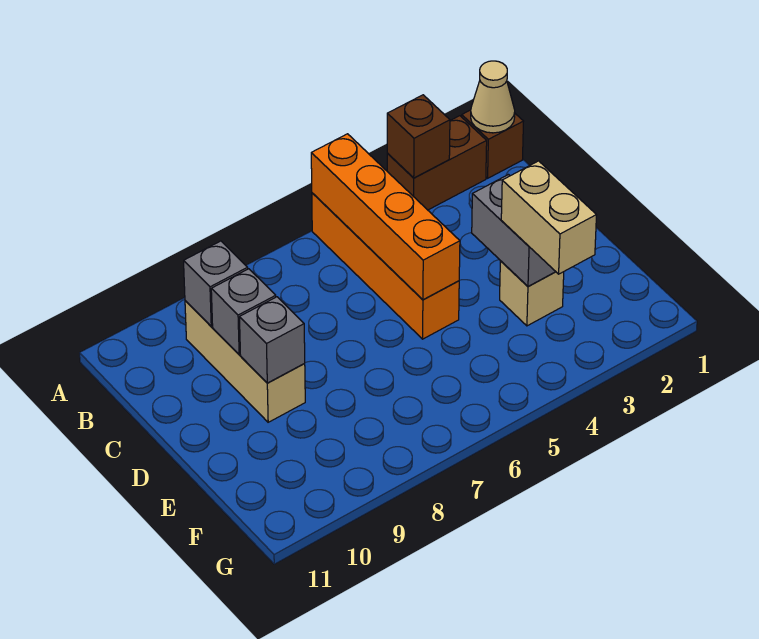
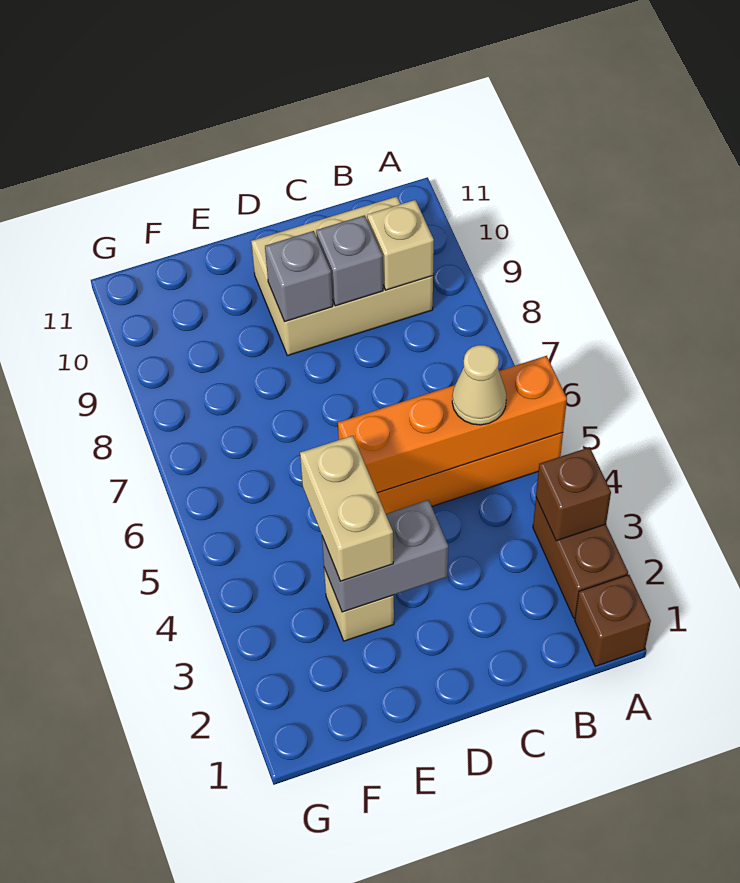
tan cone A1 level 2 -> tan cone B5 level 3
tan brick B9:D9 level 1 -> tan brick B9:D10 level 1
grey brick B9 level 2 -> tan brick B9 level 2
tan brick E3:F3 level 3 -> tan brick E3:E4 level 3

